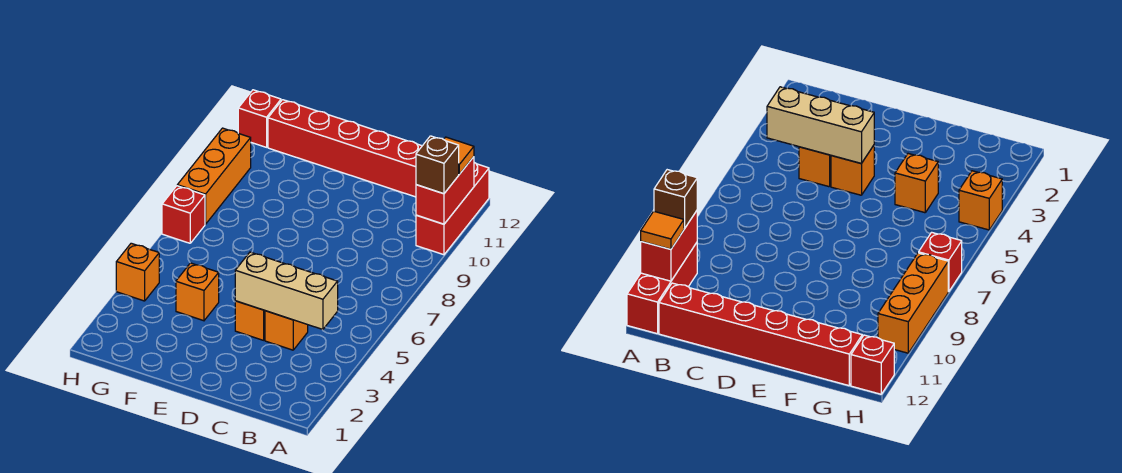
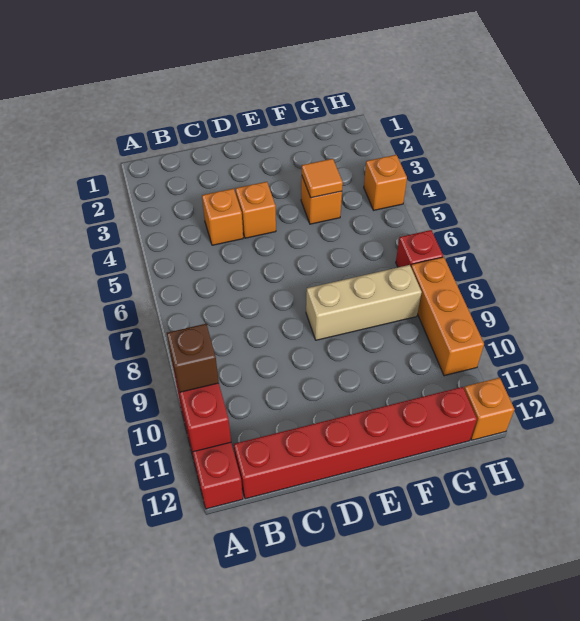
orange tile A11 level 3 -> orange tile F4 level 2
tan brick B4:D4 level 2 -> tan brick E8:G8 level 1
red brick H12 level 1 -> orange brick H12 level 1

